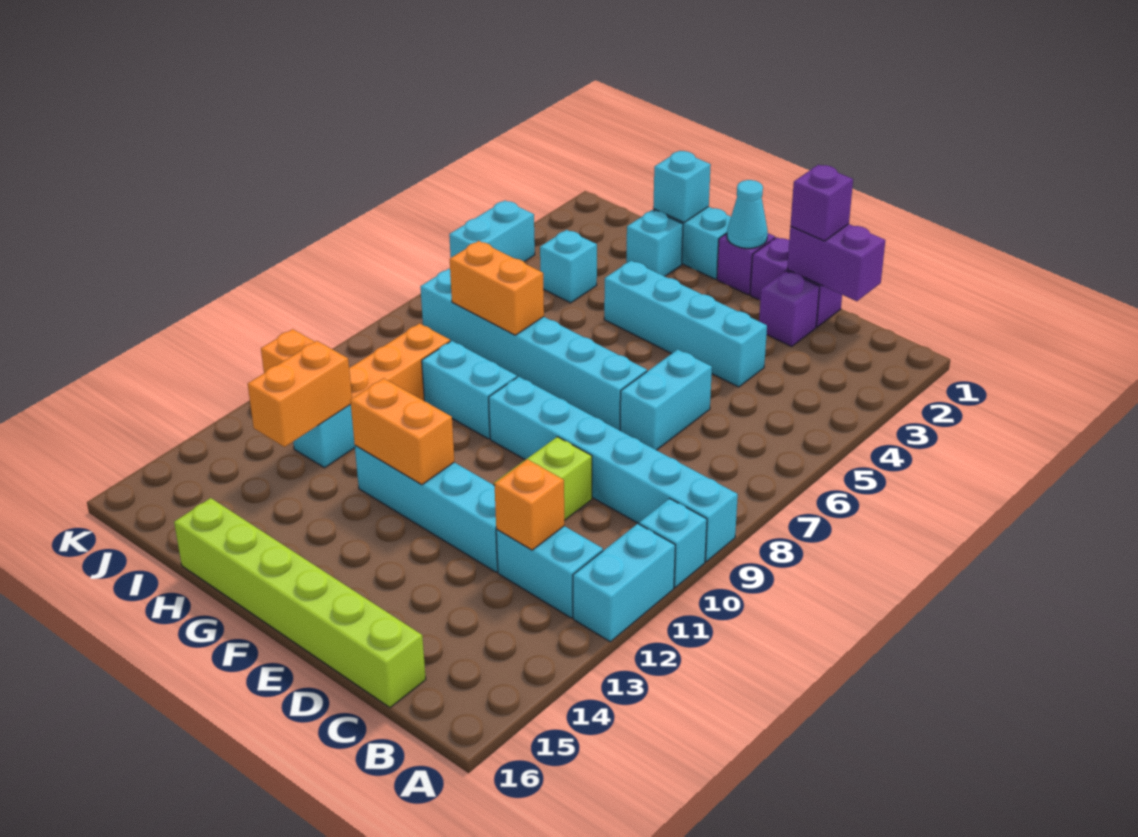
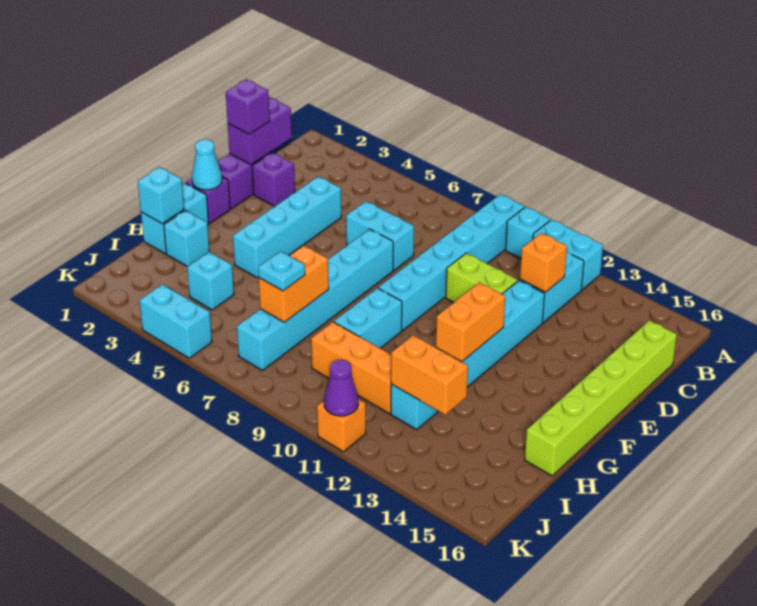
none -> cyan plate I7 level 3
none -> purple cone K11 level 2

